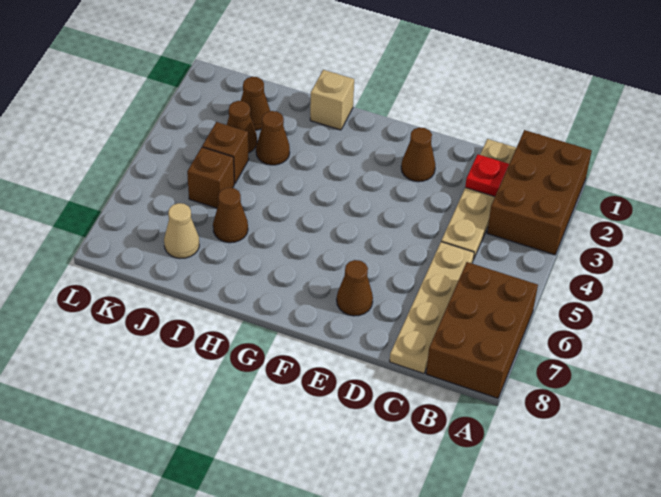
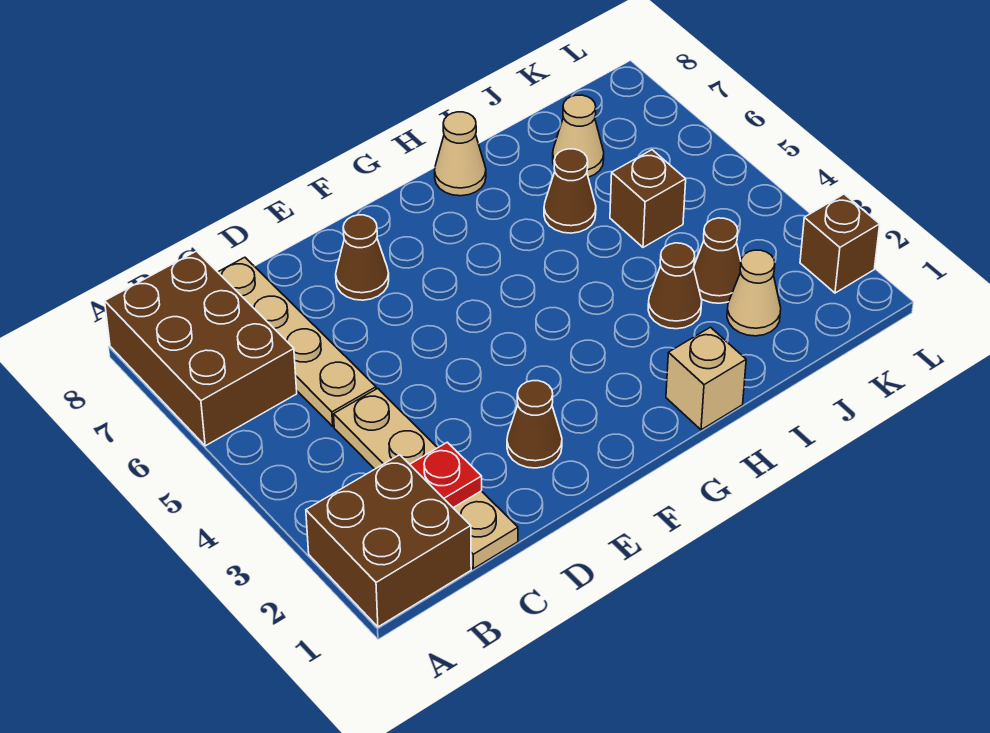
brown brick A1:B3 level 1 -> brown brick A1:B2 level 1
none -> tan cone H8 level 1
brown cone J2 level 1 -> tan cone J2 level 1
brown brick J4 level 1 -> brown brick L2 level 1

